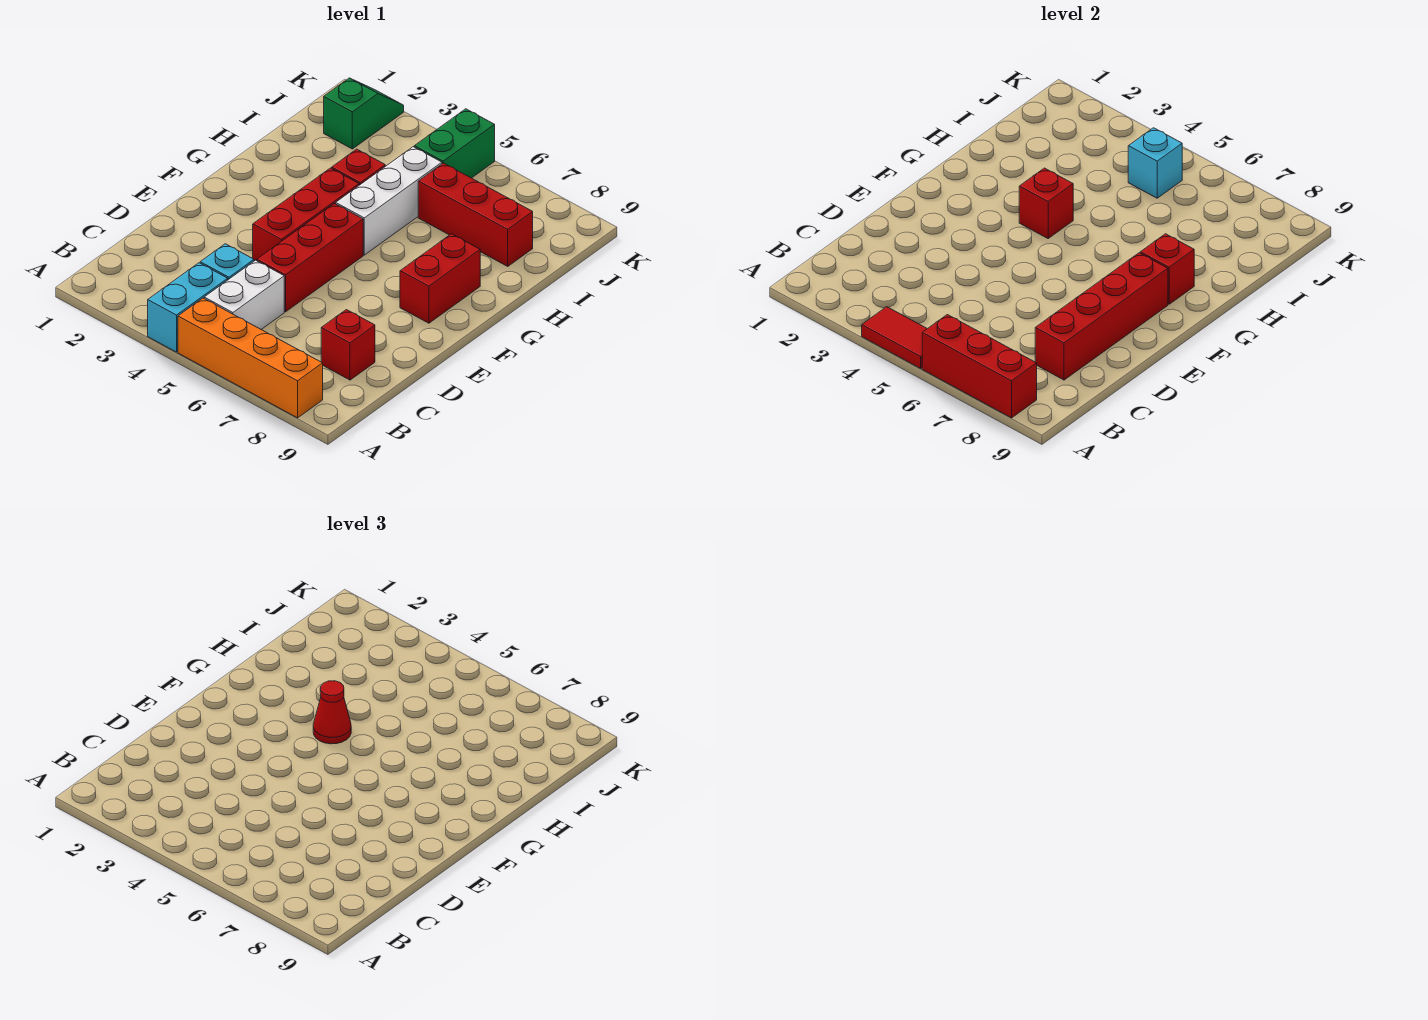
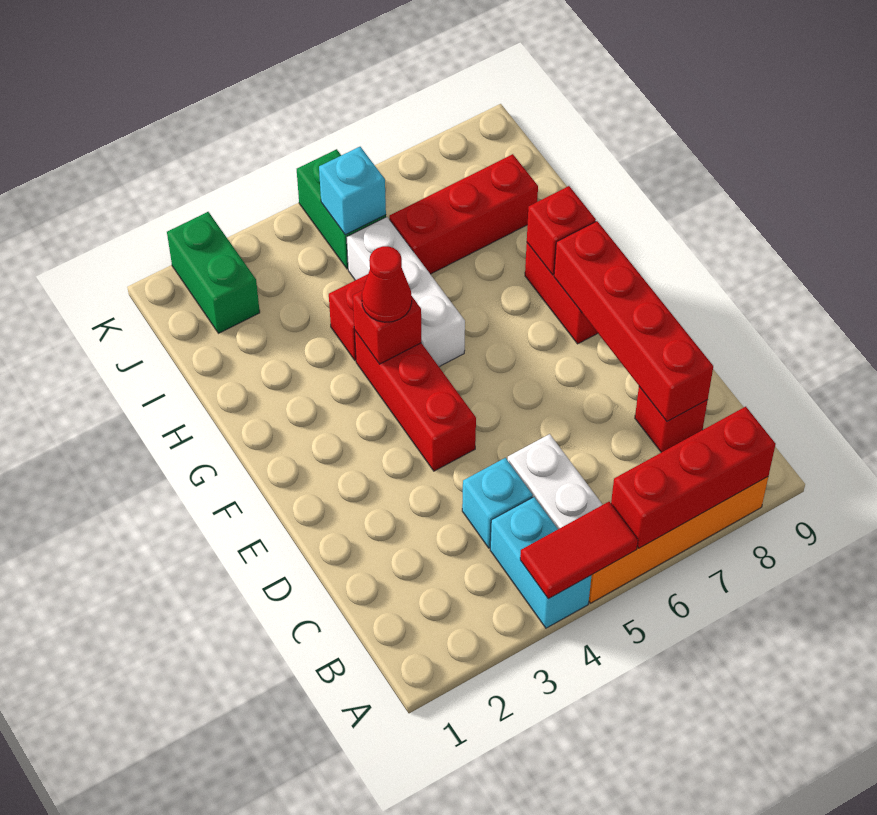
red brick D5:F5 level 1 -> none
green slope J2:K2 level 1 top J -> green brick J2:K2 level 1

